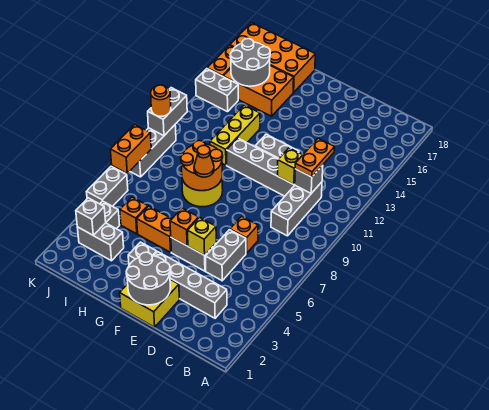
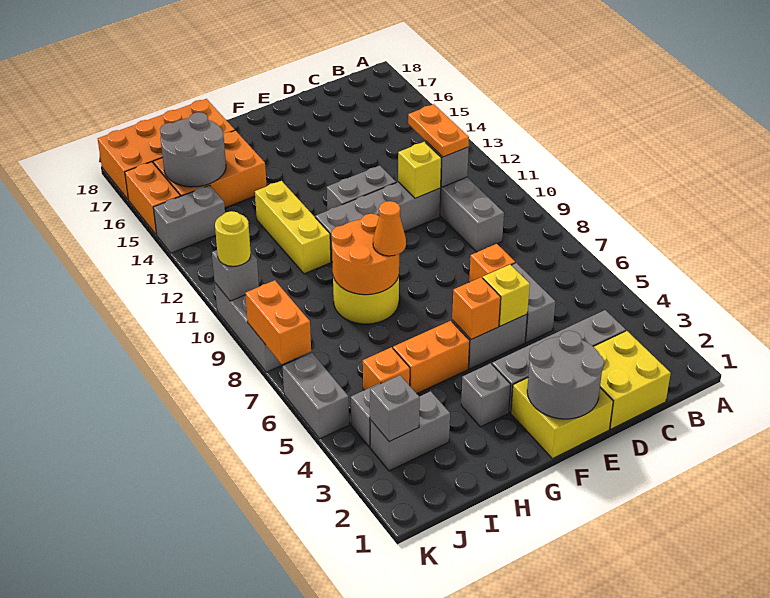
none -> yellow brick C1:D2 level 1
grey brick K10:K11 level 2 -> grey brick K10 level 2
orange round brick K10 level 3 -> yellow round brick K10 level 3

